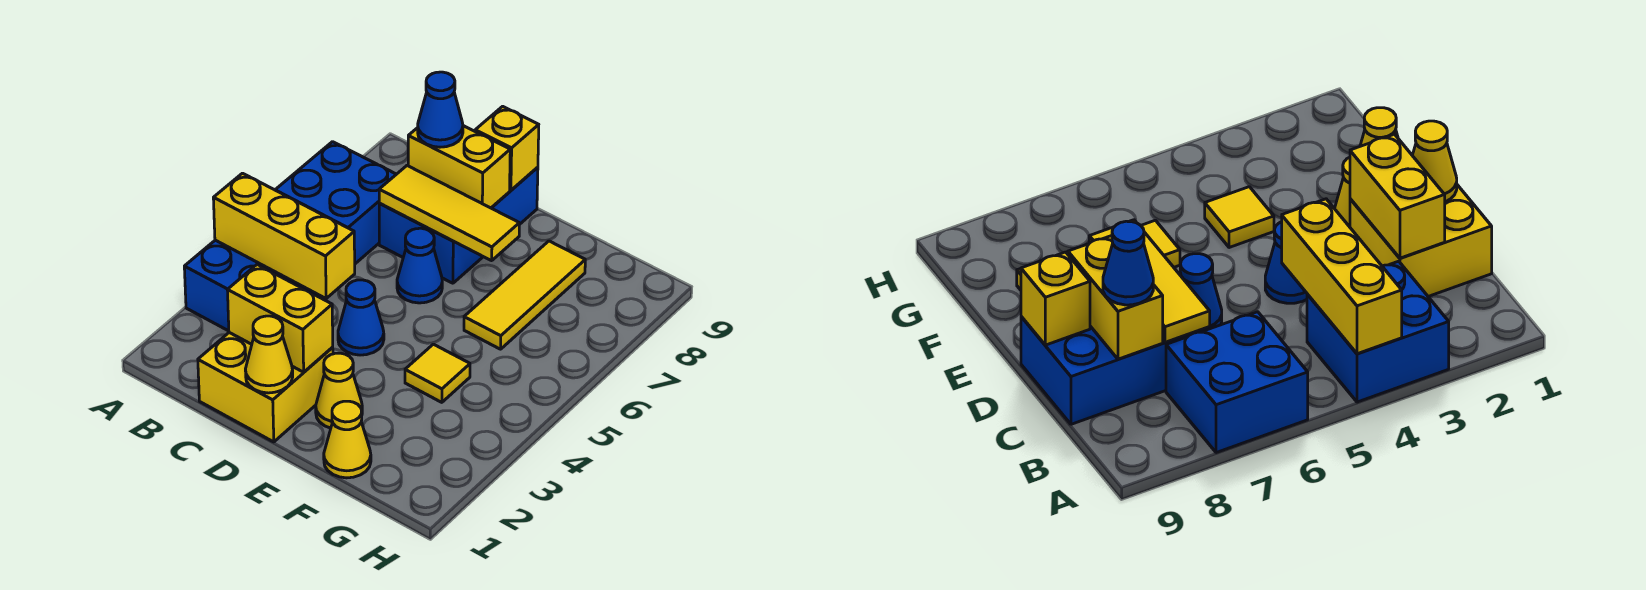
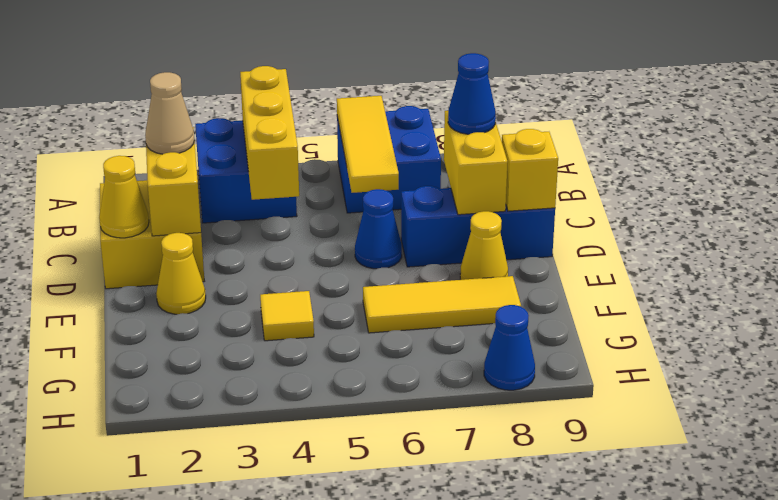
none -> tan cone C2 level 3
blue brick C7:D9 level 1 -> blue brick D7:D9 level 1
yellow tile C7:E7 level 2 -> yellow tile A6:C6 level 2
blue cone D4 level 1 -> blue cone H8 level 1
yellow cone F1 level 1 -> yellow cone E8 level 1

